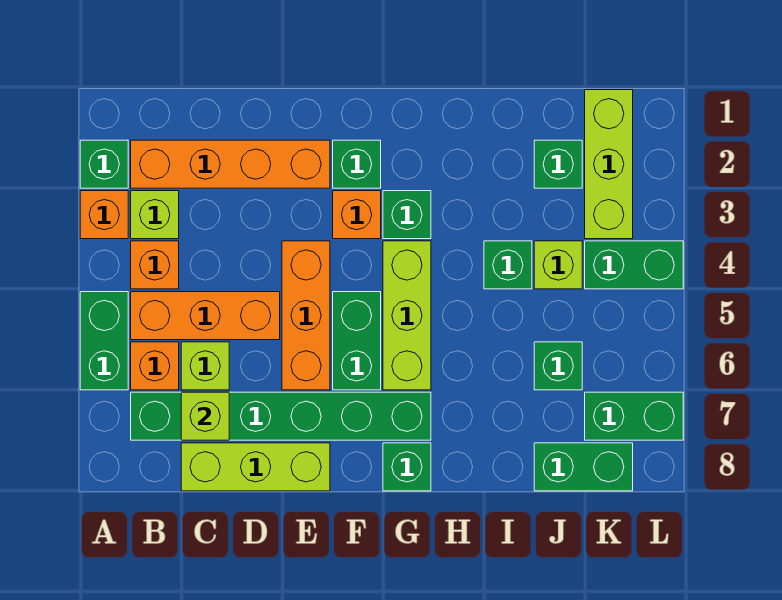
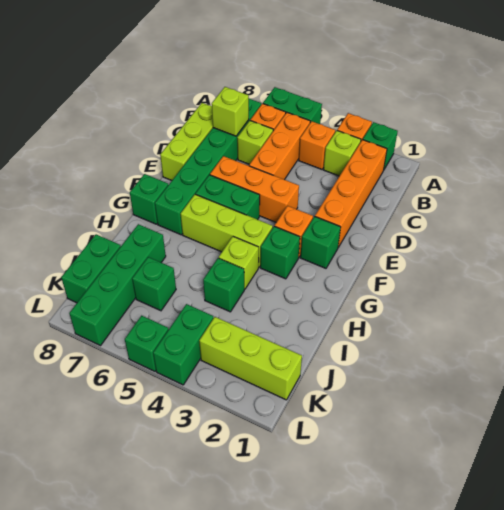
green brick J2 level 1 -> green brick L5 level 1
lime brick J4 level 1 -> lime brick H4 level 1
green brick K7:L7 level 1 -> green brick I7:L7 level 1

